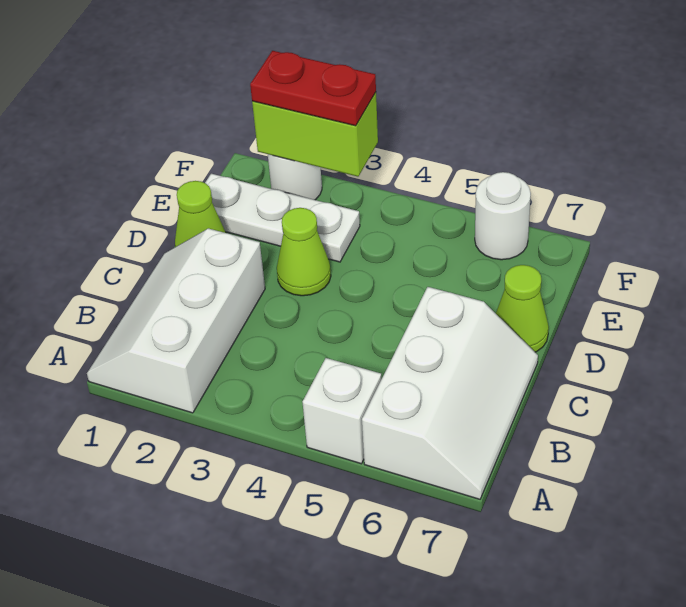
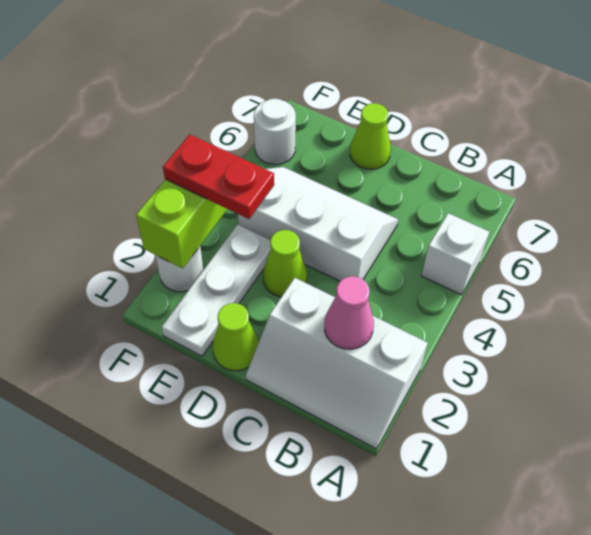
white slope A6:C7 level 1 top 6 -> white slope C4:E5 level 1 top 4
none -> pink cone B2 level 2
red plate F2:F3 level 3 -> red plate E3:F3 level 3

